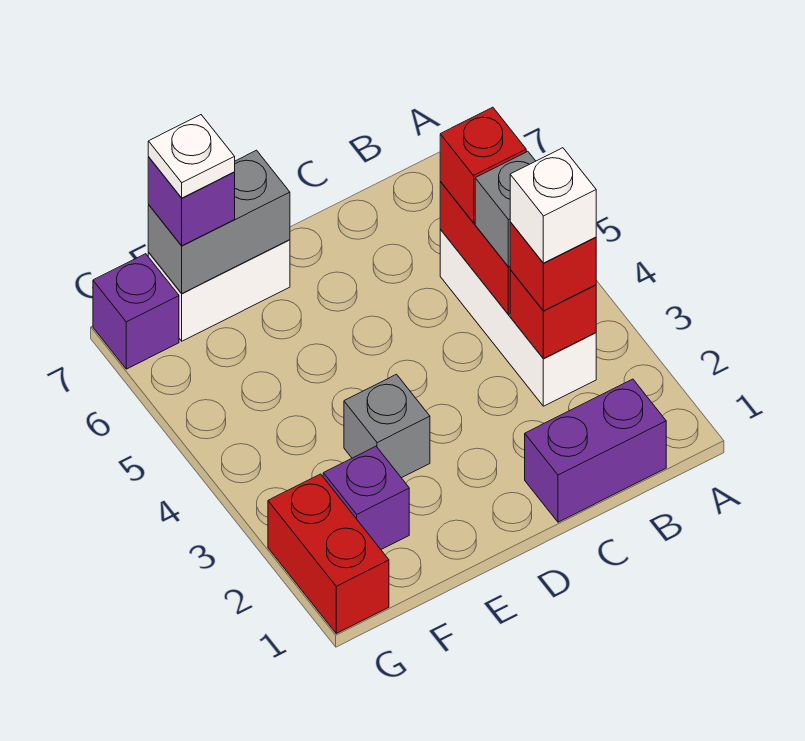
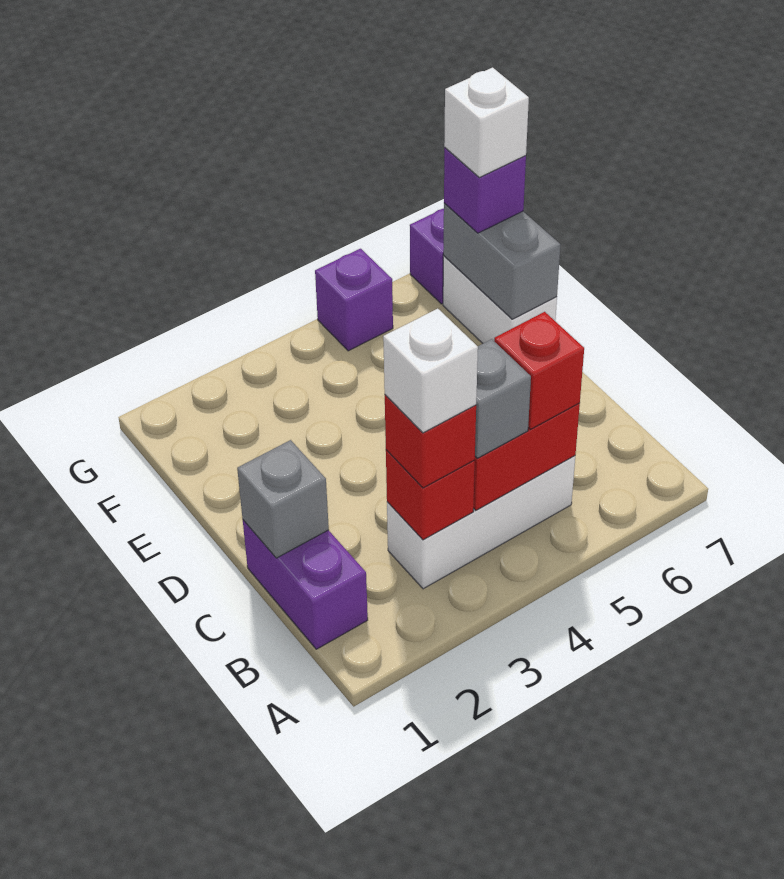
grey brick E3 level 1 -> grey brick C1 level 2
purple brick F2 level 1 -> purple brick G5 level 1
white plate F7 level 4 -> white brick F7 level 4
red brick G1:G2 level 1 -> none

